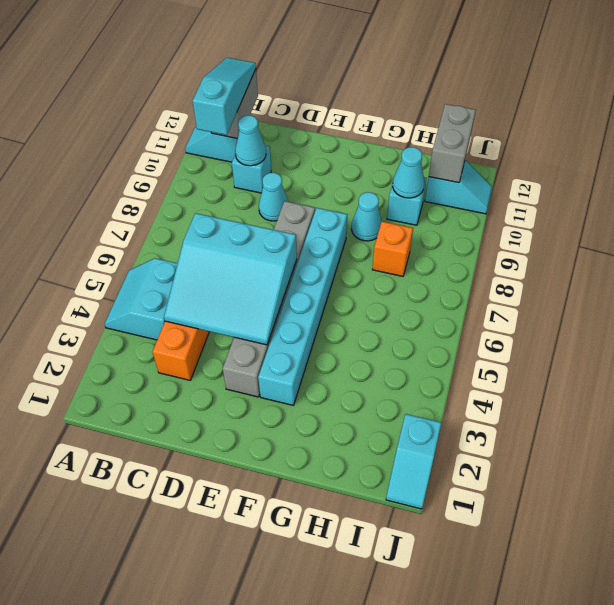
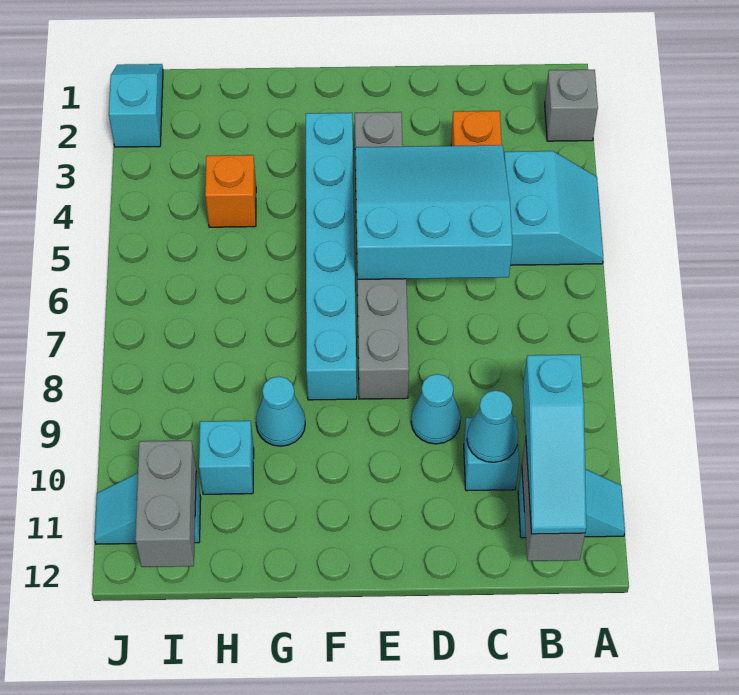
none -> grey brick A2 level 1
orange brick H8 level 1 -> orange brick H4 level 1
cyan cone H10 level 2 -> none

